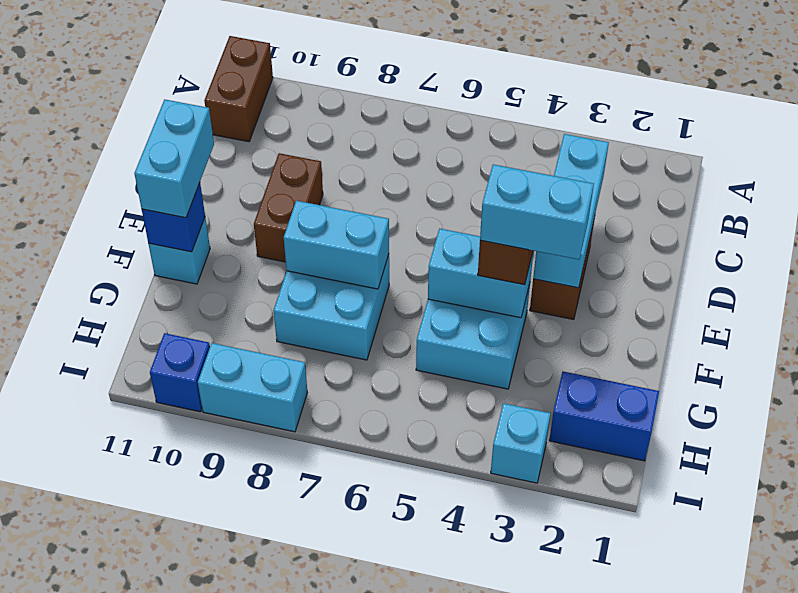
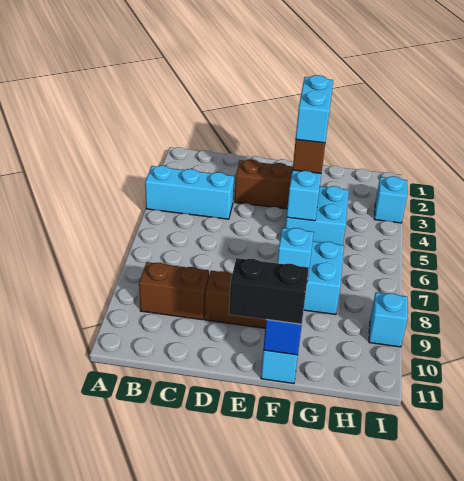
brown brick A11:B11 level 1 -> brown brick B9:C9 level 1
cyan brick C3:E3 level 2 -> cyan brick A4:C4 level 1
cyan brick E11:F11 level 3 -> black brick E11:F11 level 3
cyan brick F7:F8 level 2 -> cyan brick F8 level 2
blue brick H1:H2 level 1 -> none
cyan brick I8:I9 level 1 -> cyan brick I9 level 1
blue brick I10 level 1 -> none

